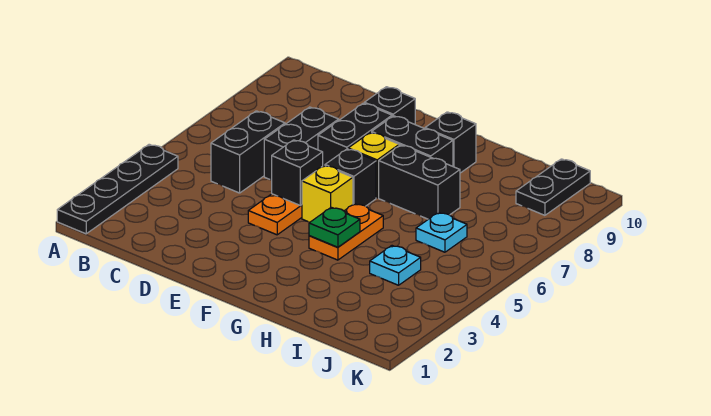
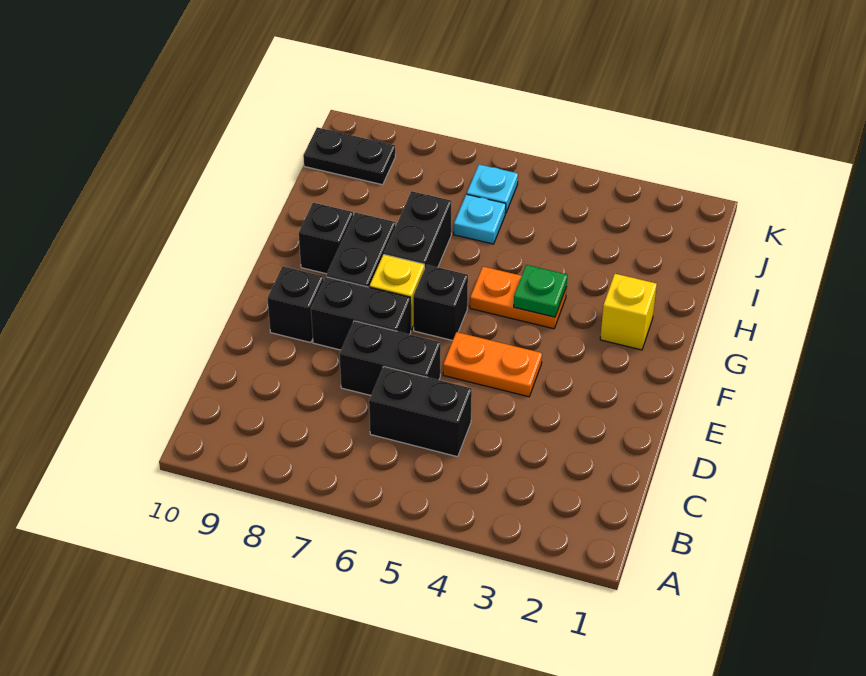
black plate A1:A4 level 1 -> none
black brick E5 level 2 -> none
yellow brick F5 level 1 -> yellow brick G2 level 1
cyan plate I4 level 1 -> cyan plate J6 level 1

